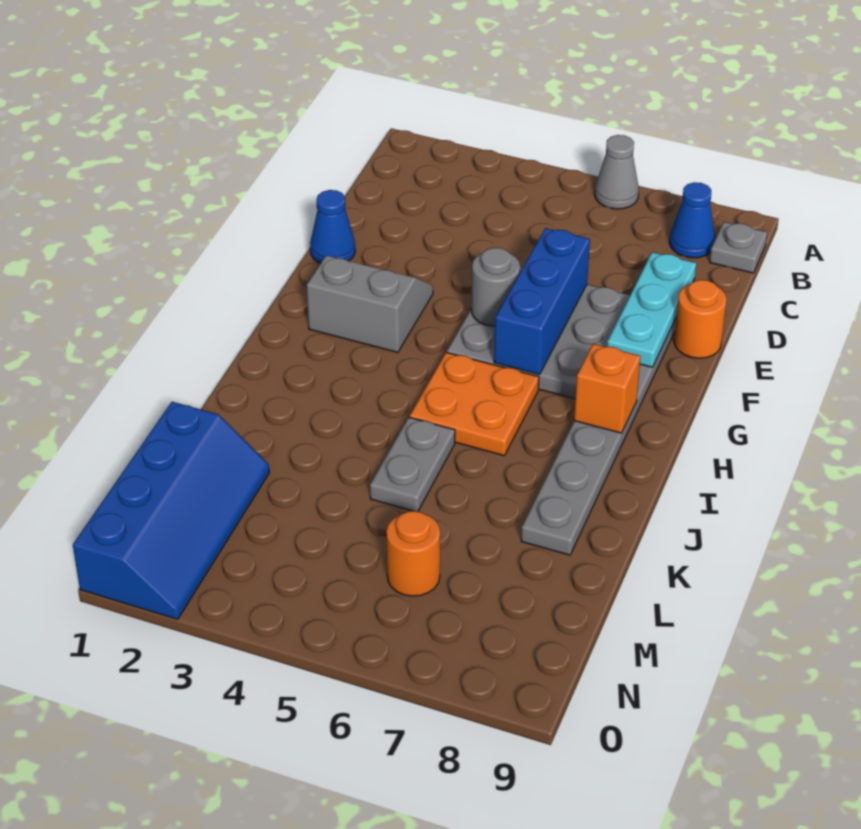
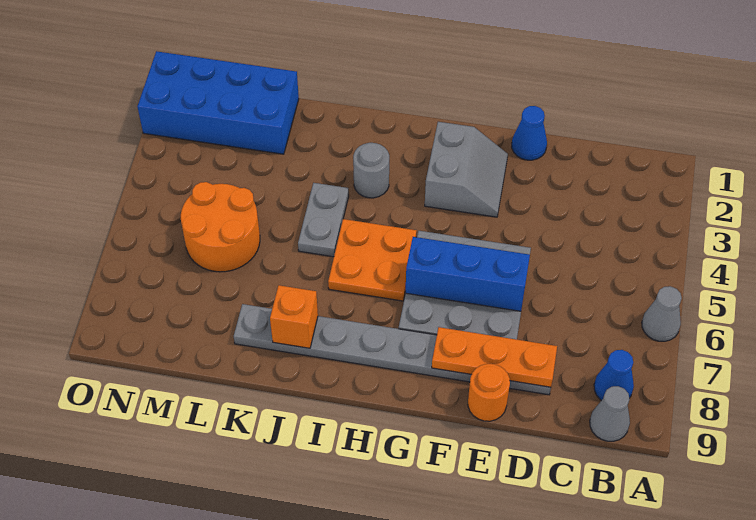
grey plate B9 level 1 -> grey cone B9 level 1
cyan plate D8:F8 level 2 -> orange plate D8:F8 level 2
grey round brick F5 level 2 -> grey round brick I3 level 1
orange brick H8 level 2 -> orange brick J8 level 2
grey plate J5:K5 level 1 -> grey plate J4:J5 level 1
blue slope L1:O2 level 1 top 1 -> blue brick L1:O2 level 1
orange round brick M6 level 1 -> orange round brick L5:M6 level 1

